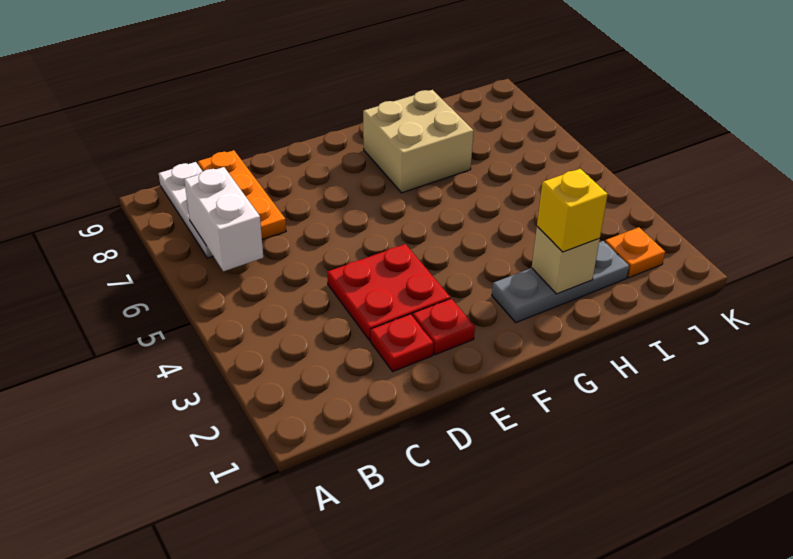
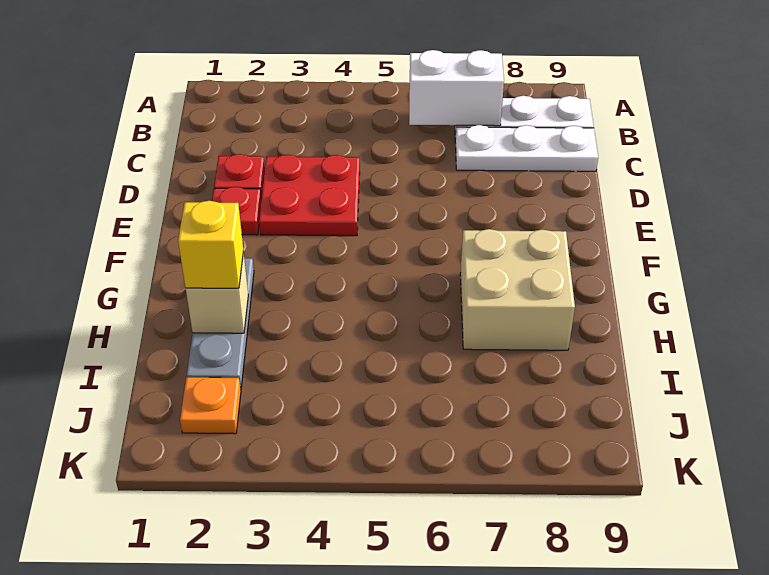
orange plate C7:C9 level 1 -> white plate C7:C9 level 1

